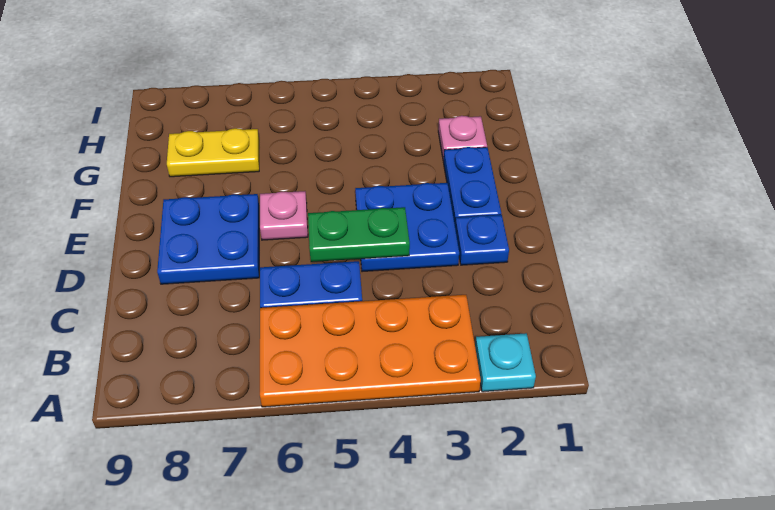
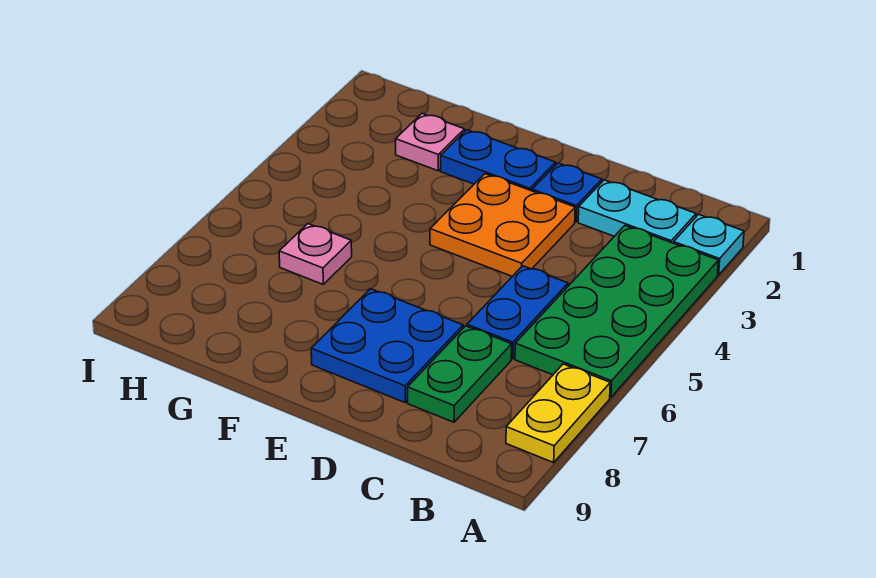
orange plate A3:B6 level 1 -> green plate A3:B6 level 1
none -> cyan plate B2:C2 level 1
blue plate D3:E4 level 1 -> orange plate D3:E4 level 1
green plate D4:D5 level 2 -> green plate C7:C8 level 1
pink plate E6 level 1 -> pink plate G6 level 1
yellow plate G7:G8 level 1 -> yellow plate A7:A8 level 1

